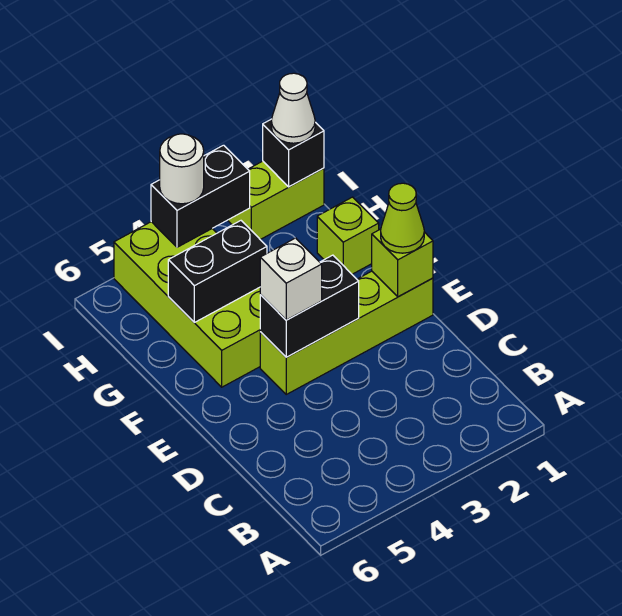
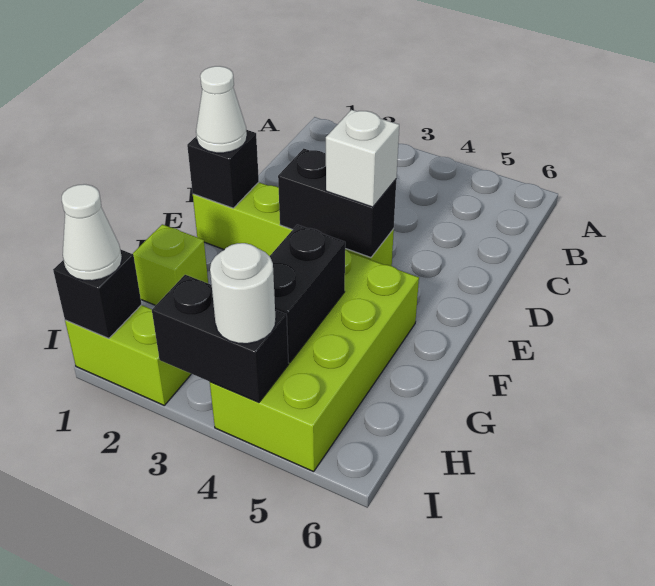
lime brick E1 level 2 -> black brick E1 level 2
lime cone E1 level 3 -> white cone E1 level 3
black brick G4:G5 level 2 -> black brick G4:H4 level 2

